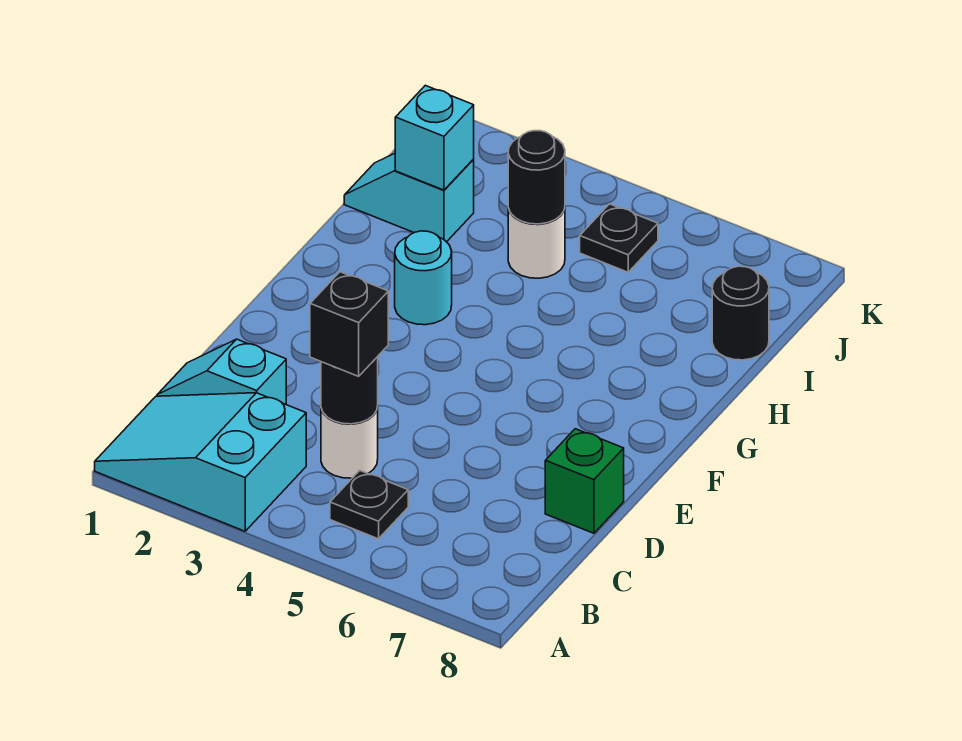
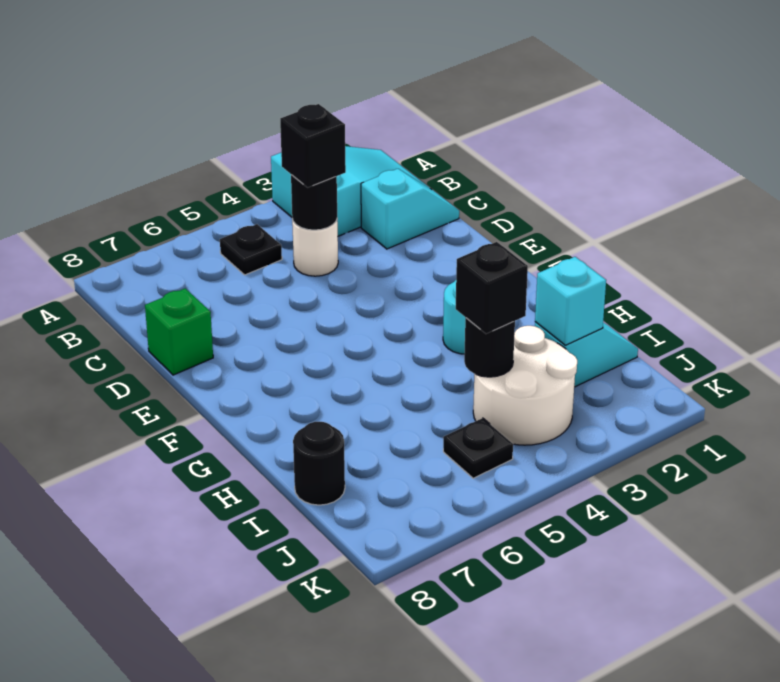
white round brick I4 level 1 -> white round brick I3:J4 level 1
none -> black brick I4 level 3

